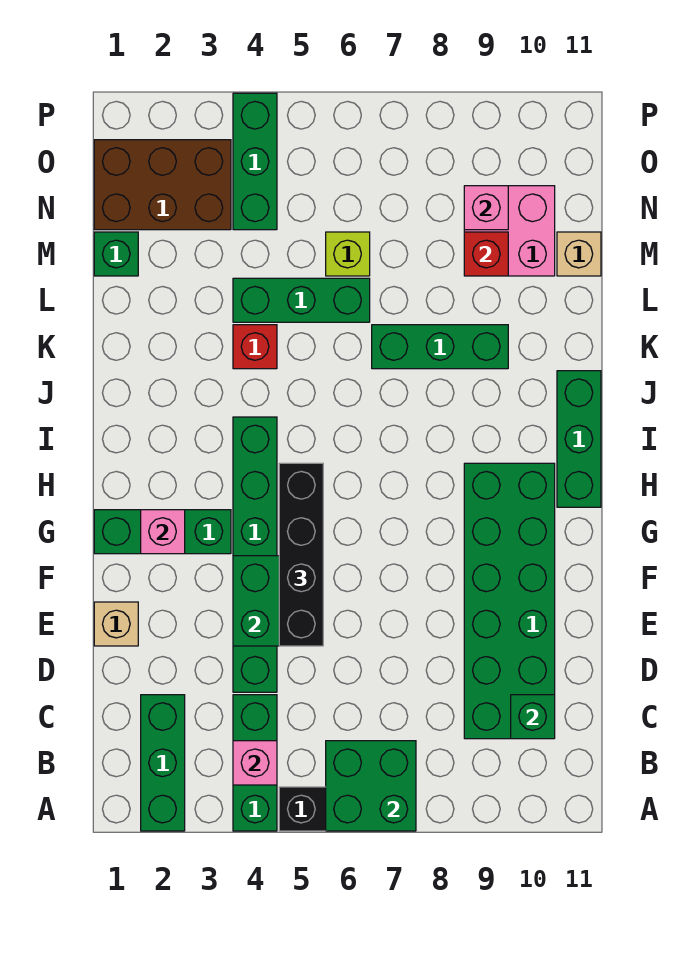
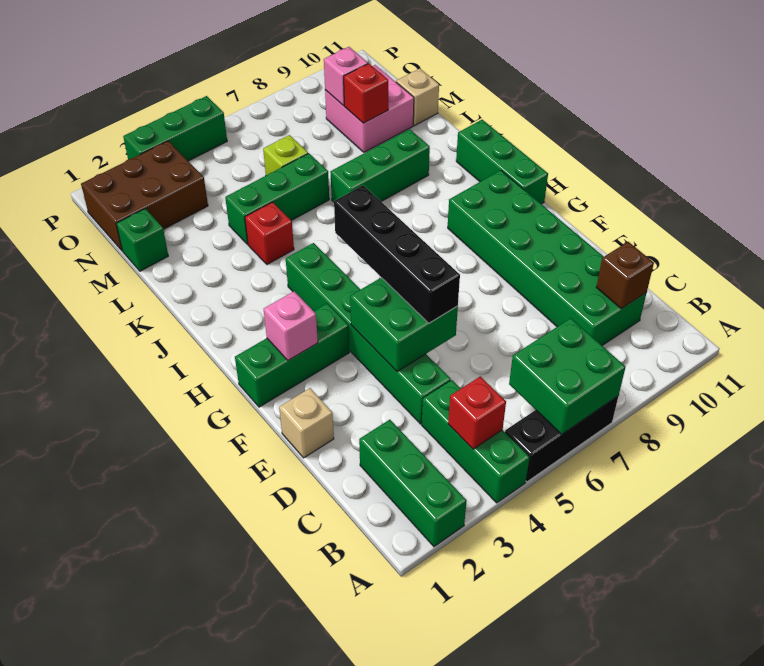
pink brick B4 level 2 -> red brick B4 level 2
green brick C10 level 2 -> brown brick C10 level 2
green brick N4:P4 level 1 -> green brick P3:P5 level 1

